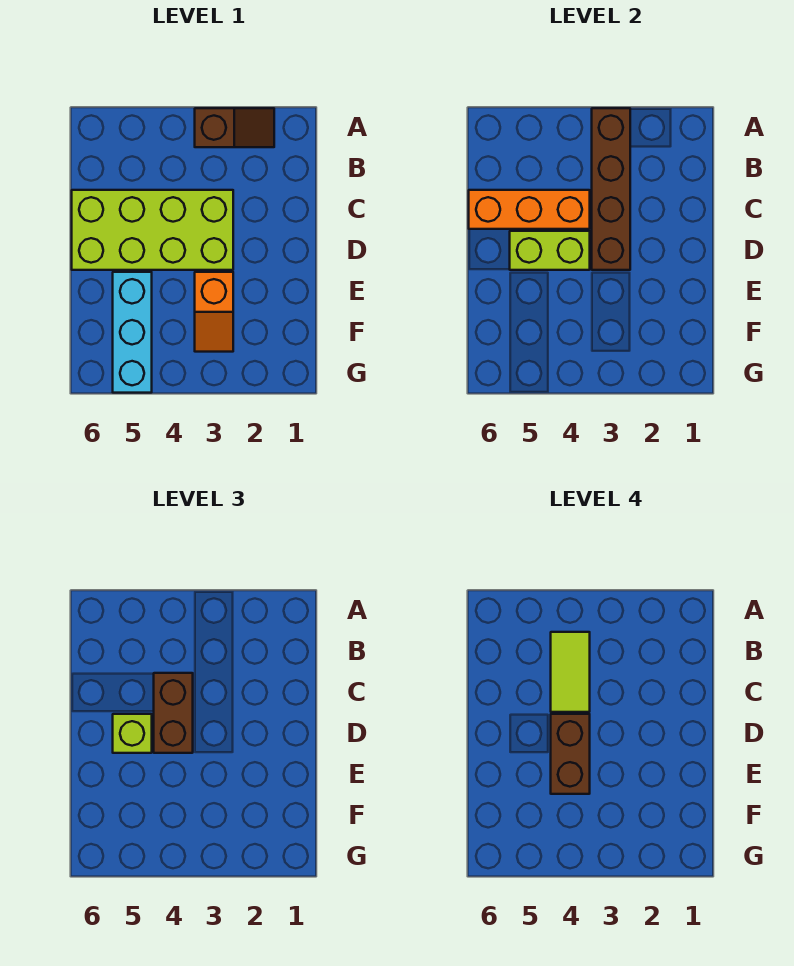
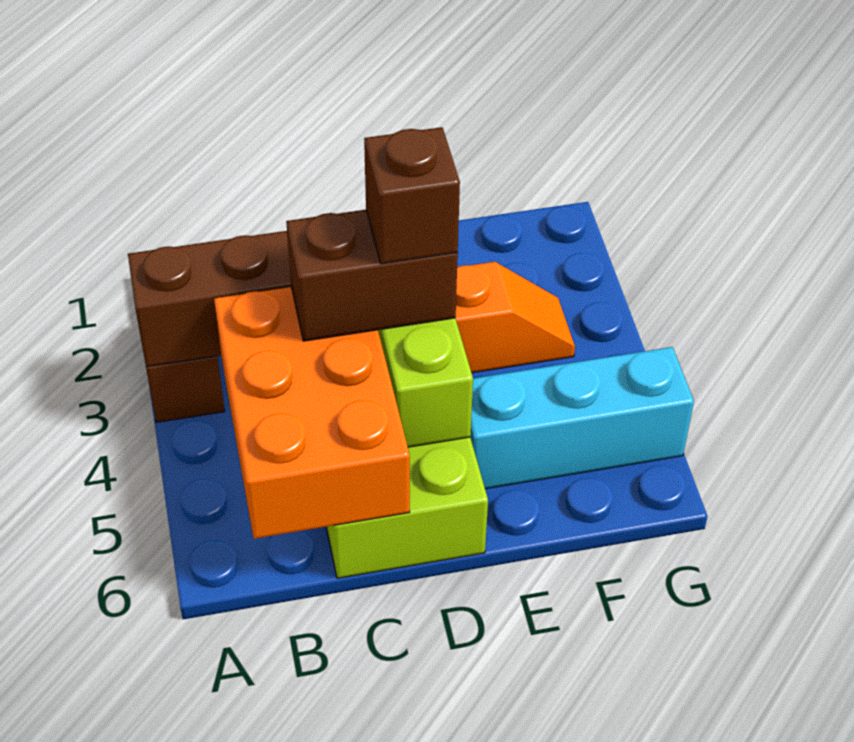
lime tile B4:C4 level 4 -> none
orange brick C4:C6 level 2 -> orange brick B4:C6 level 2
brown brick D4:E4 level 4 -> brown brick D4 level 4
lime brick D5 level 3 -> none

